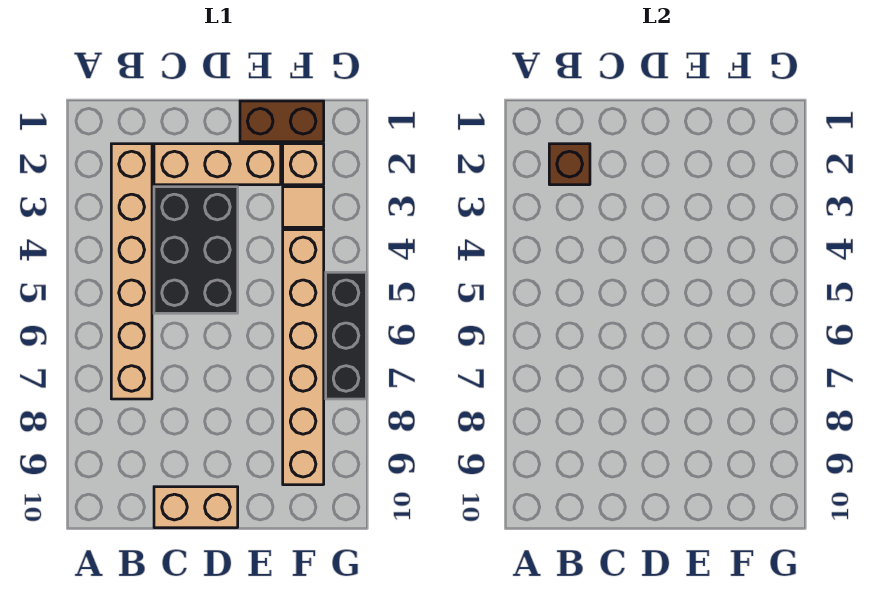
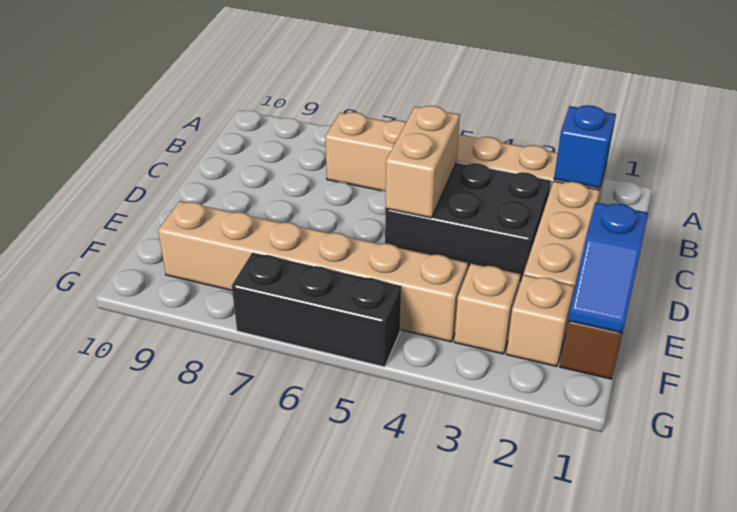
brown brick B2 level 2 -> blue brick B2 level 2
tan brick C10:D10 level 1 -> tan brick C5:D5 level 2
none -> blue slope E1:F1 level 2 top E
tan tile F3 level 1 -> tan brick F3 level 1

